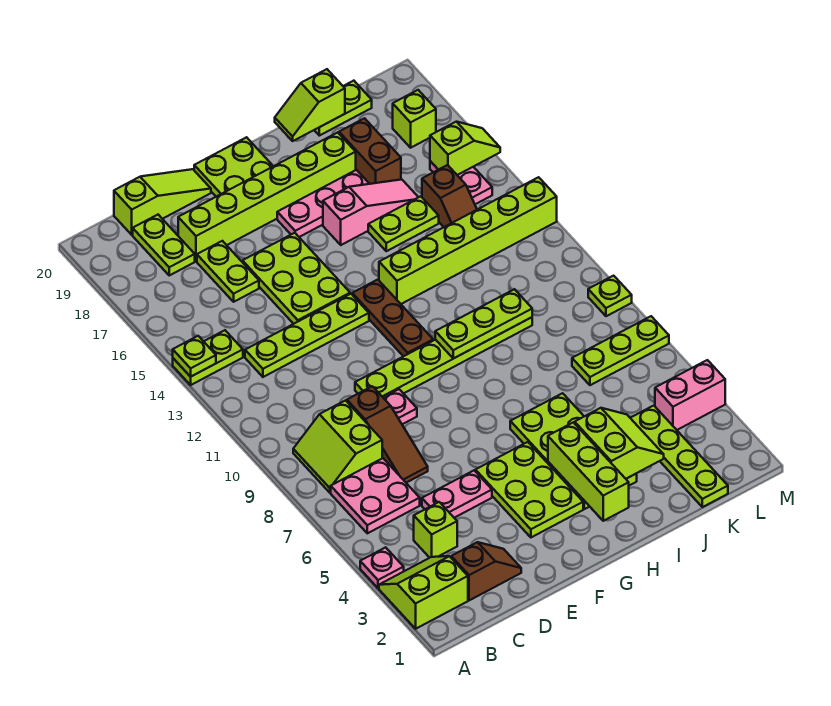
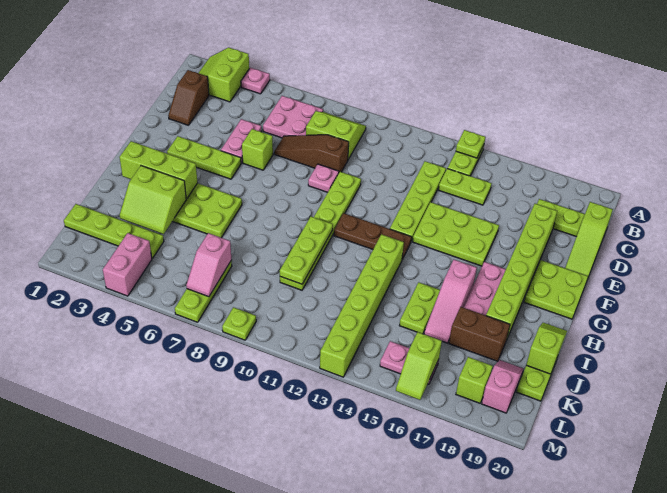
lime slope A2:B3 level 1 top 2 -> lime slope A2:B3 level 1 top 3
lime brick C4 level 1 -> lime brick E6 level 1
lime plate D16:D17 level 1 -> lime plate C14:C15 level 1
lime plate F3:G5 level 1 -> lime plate F3:F5 level 1
none -> pink slope K7:L7 level 2 top K
brown slope K14:K15 level 1 top 15 -> none
none -> pink slope K19:L19 level 1 top L

